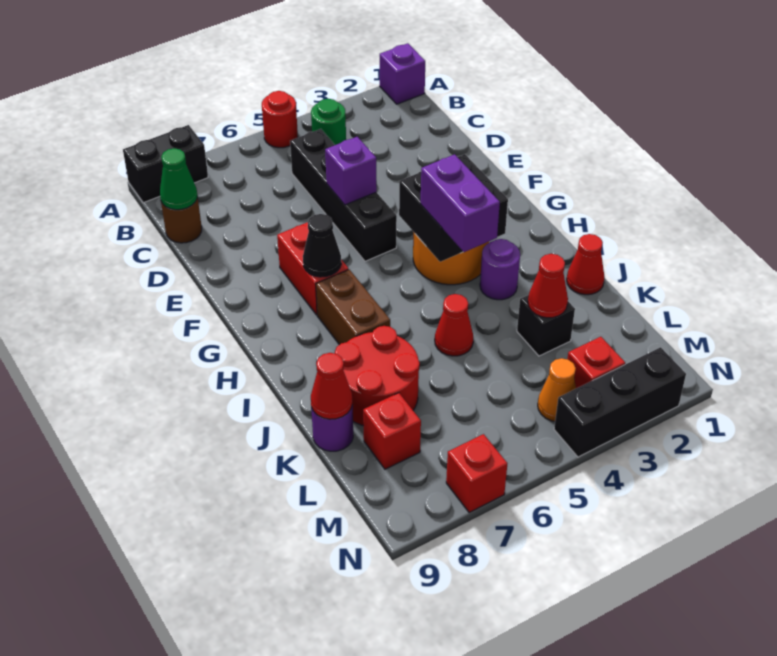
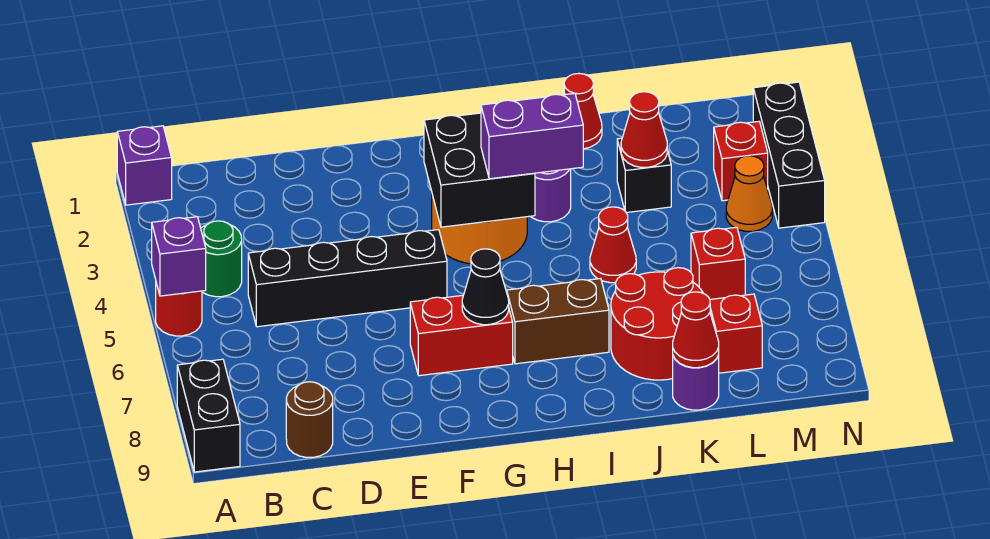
green cone C9 level 2 -> none
purple brick E5 level 2 -> purple brick A5 level 2
red brick N7 level 1 -> red brick L6 level 1

